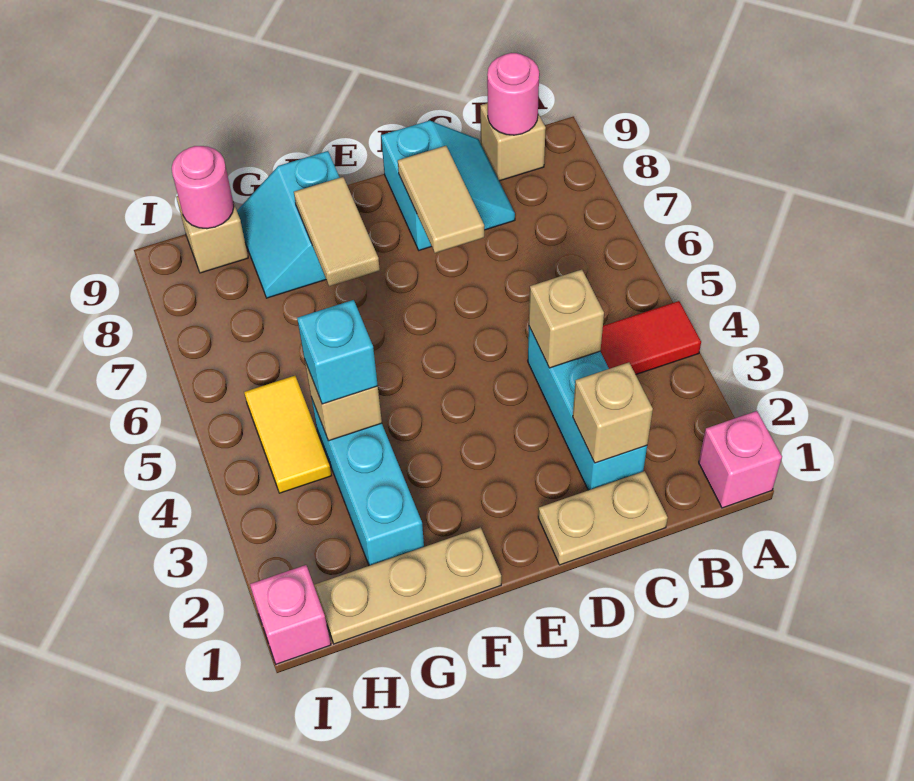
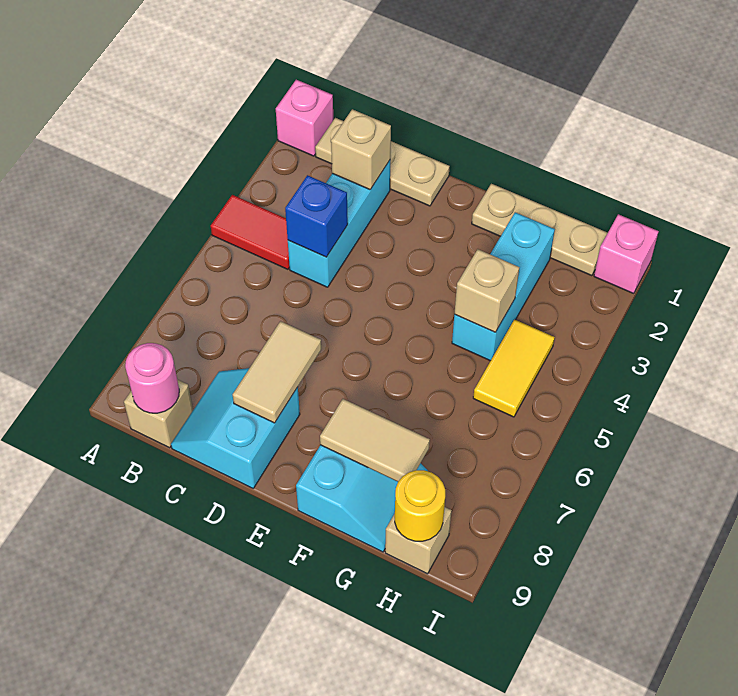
tan plate C1:D1 level 1 -> tan plate B1:D1 level 1
tan brick C4 level 2 -> blue brick C4 level 2
tan tile F7:F8 level 2 -> tan tile F8:G8 level 2
cyan brick G4 level 3 -> none
pink round brick H9 level 2 -> yellow round brick H9 level 2

